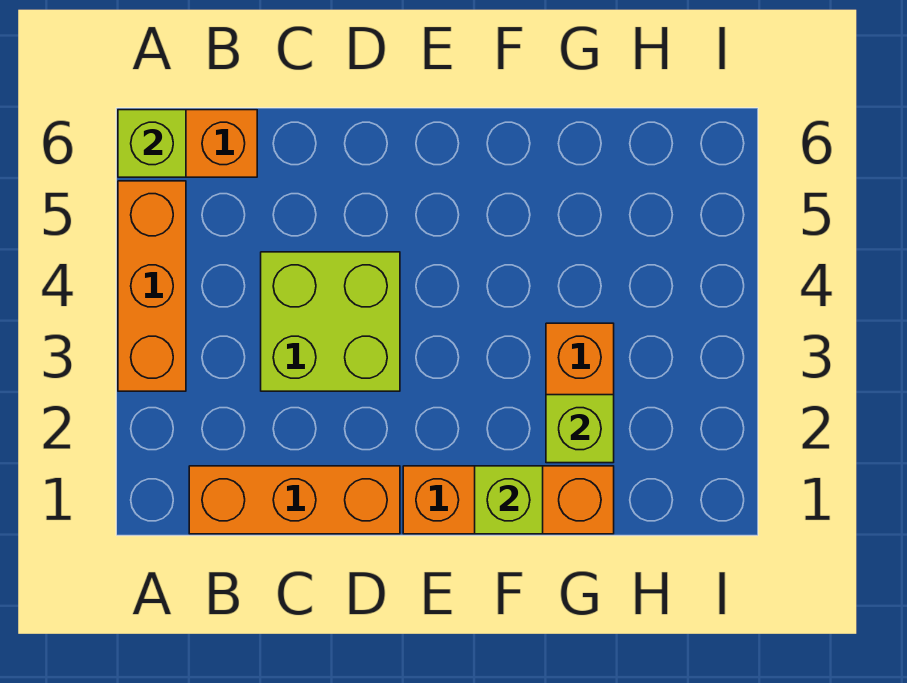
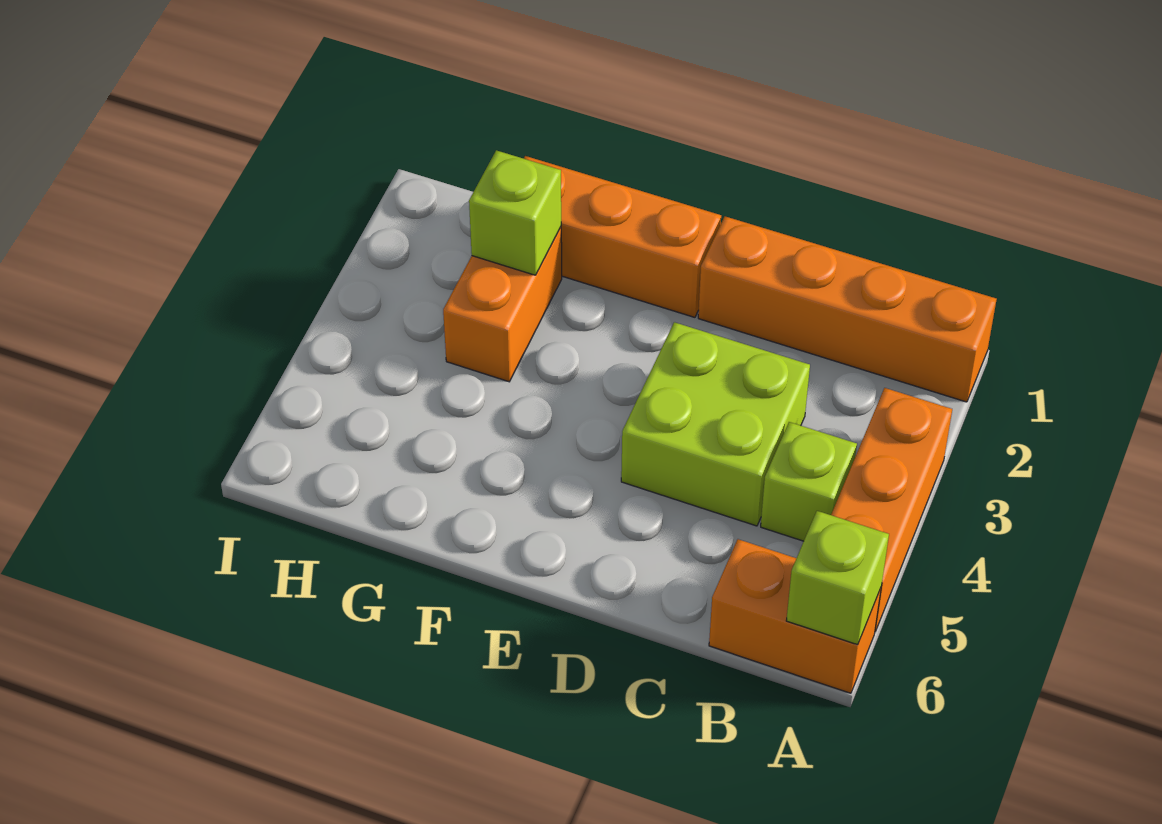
orange brick B1:D1 level 1 -> orange brick A1:D1 level 1
lime brick F1 level 2 -> lime brick B4 level 1

